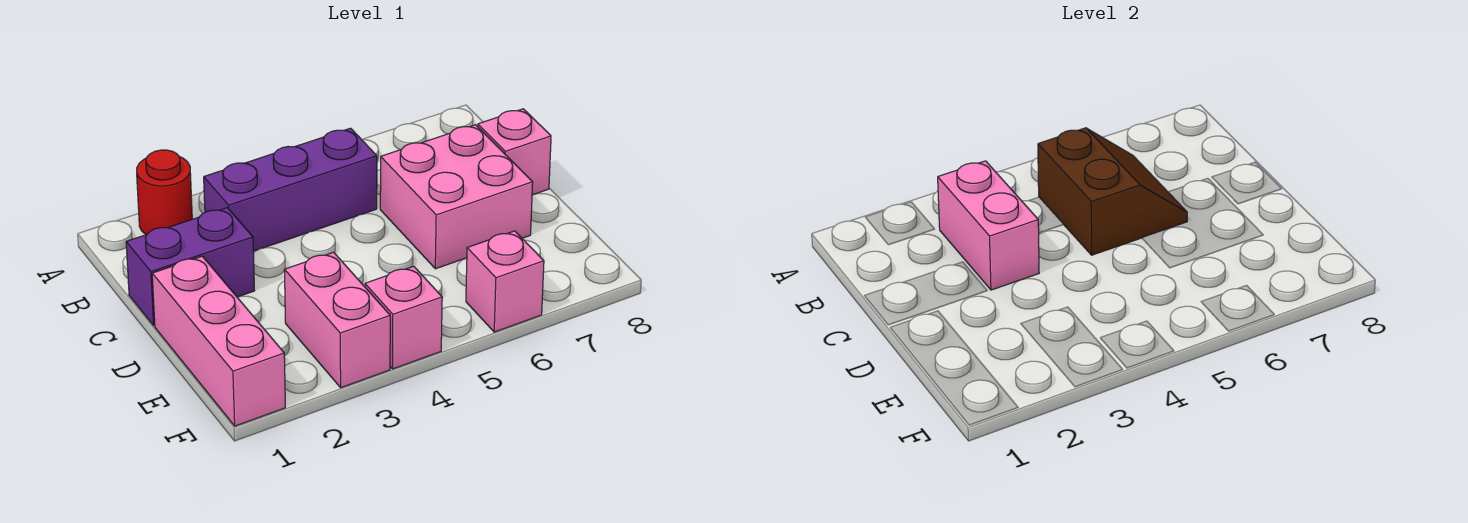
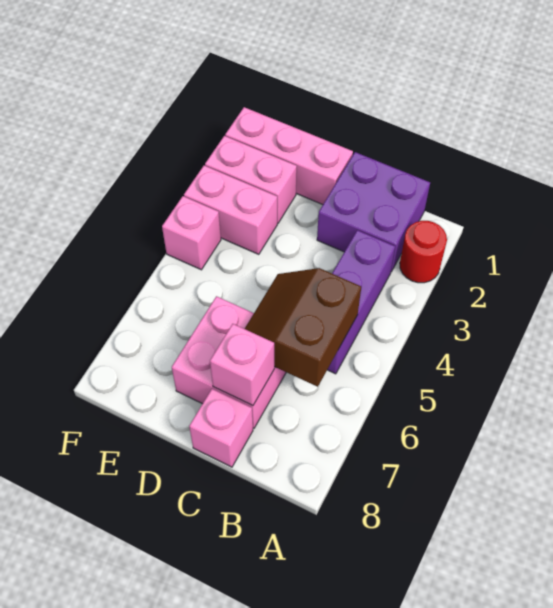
pink brick B3:C3 level 2 -> pink brick E2:F2 level 1
brown slope B5:C6 level 2 top 5 -> brown slope B5:C6 level 2 top B
purple brick C1:C2 level 1 -> purple brick B1:C2 level 1
pink brick F6 level 1 -> pink brick C7 level 2

